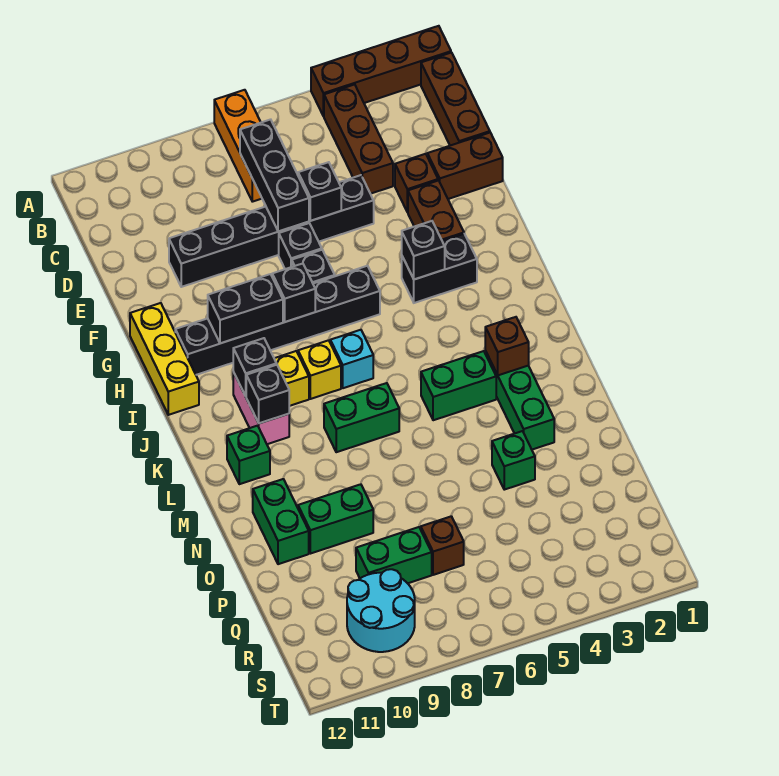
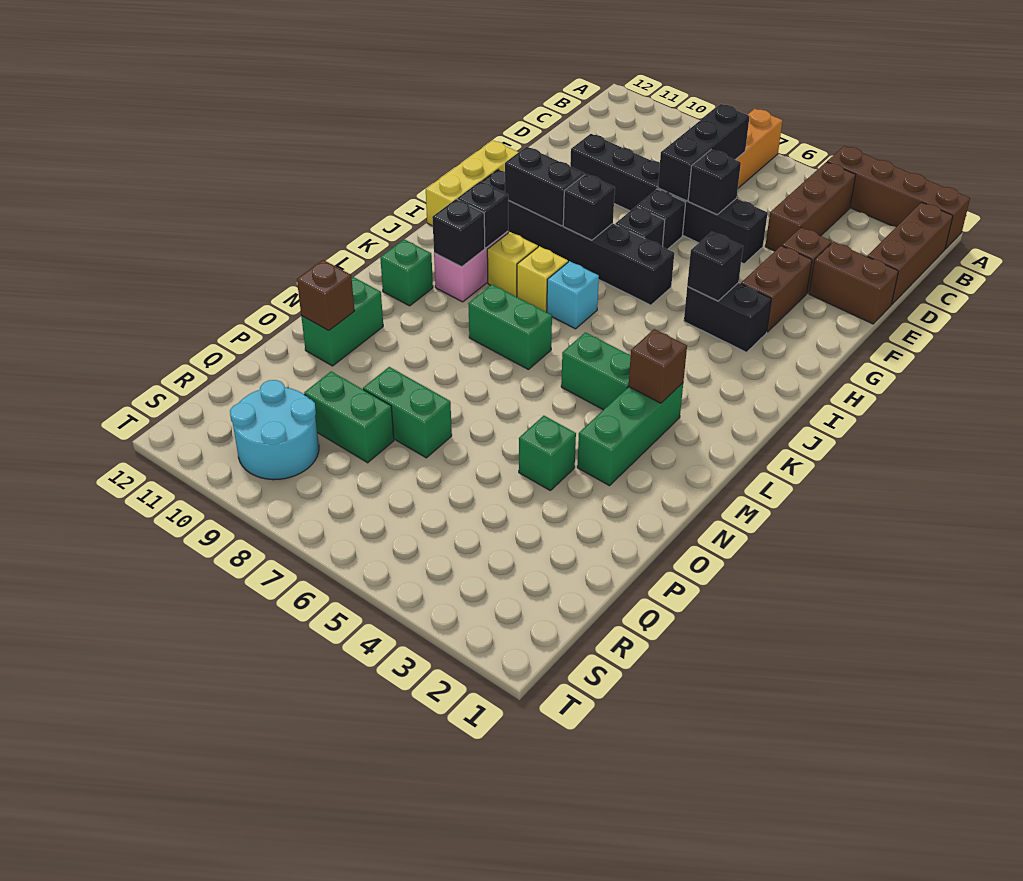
green brick O9:O10 level 1 -> green brick P7:P8 level 1
brown brick Q7 level 1 -> brown brick O11 level 2

